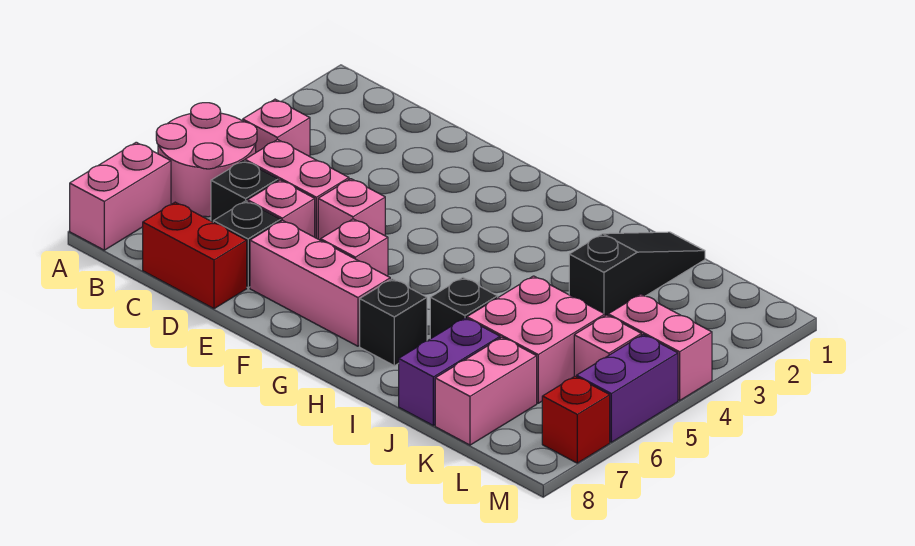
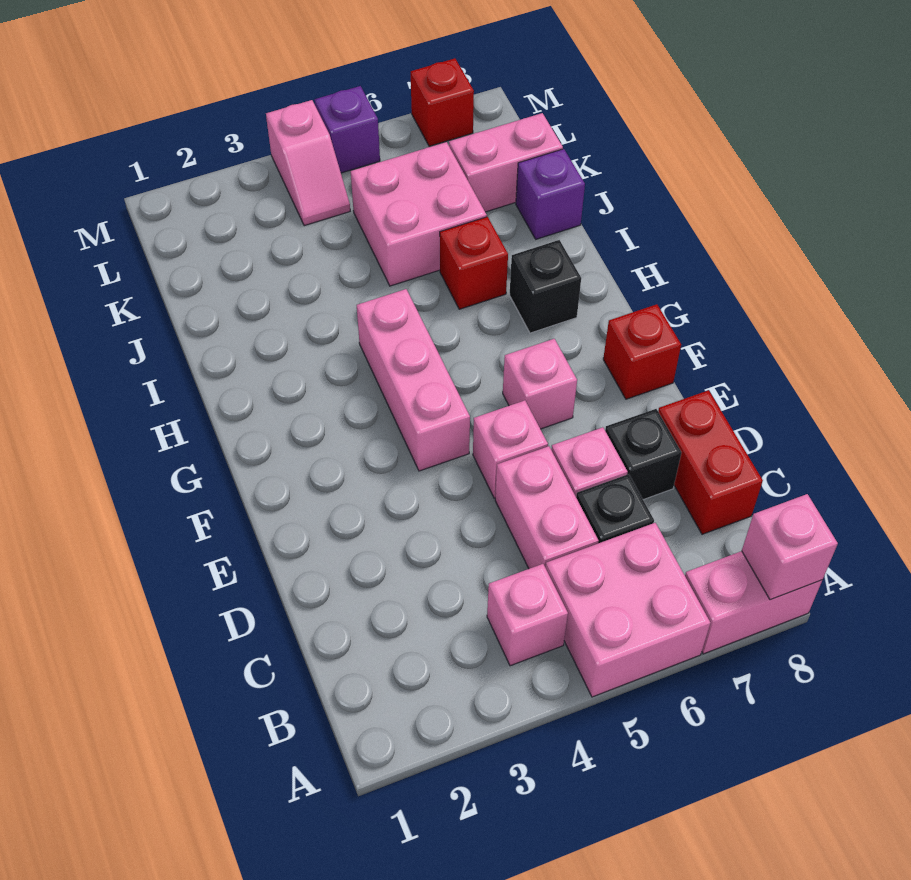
pink round brick A5:B6 level 1 -> pink brick A5:B6 level 1
pink brick E7:G7 level 1 -> pink brick F4:H4 level 1
none -> red brick F8 level 1
black brick I6 level 1 -> red brick I6 level 1
black slope J1:J3 level 1 top 3 -> none
purple brick J7:J8 level 1 -> purple brick J8 level 1
pink brick L4:M4 level 1 -> pink slope L4:M4 level 1 top M
pink brick L5 level 1 -> pink brick A8 level 2
purple brick M5:M6 level 1 -> purple brick M5 level 1

